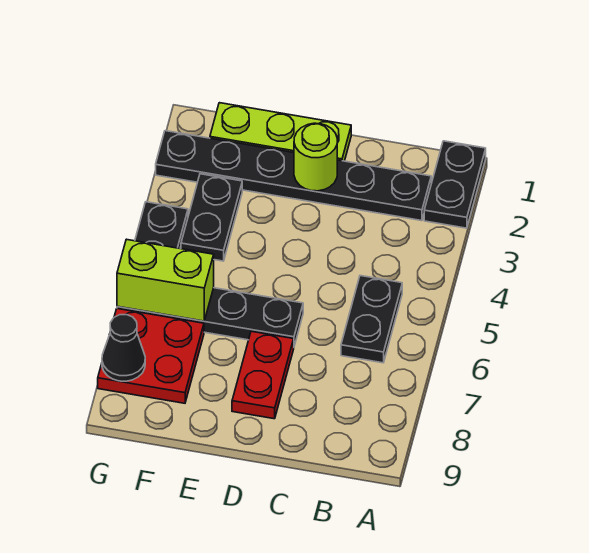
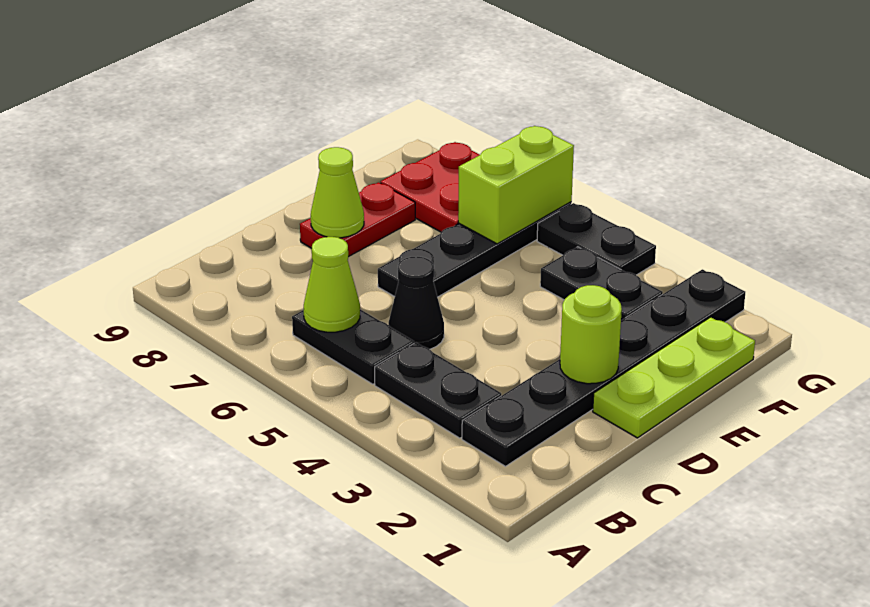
black plate A1:A2 level 1 -> black plate B3:B4 level 1
none -> lime cone B6 level 2
red plate D7:D8 level 1 -> red plate D8:E8 level 1
none -> lime cone D8 level 2
black cone G8 level 2 -> black cone C5 level 1

